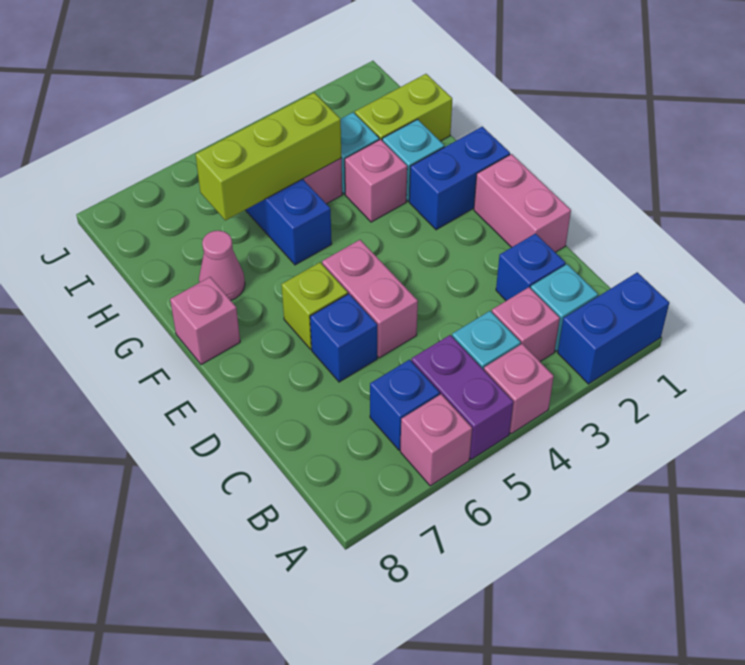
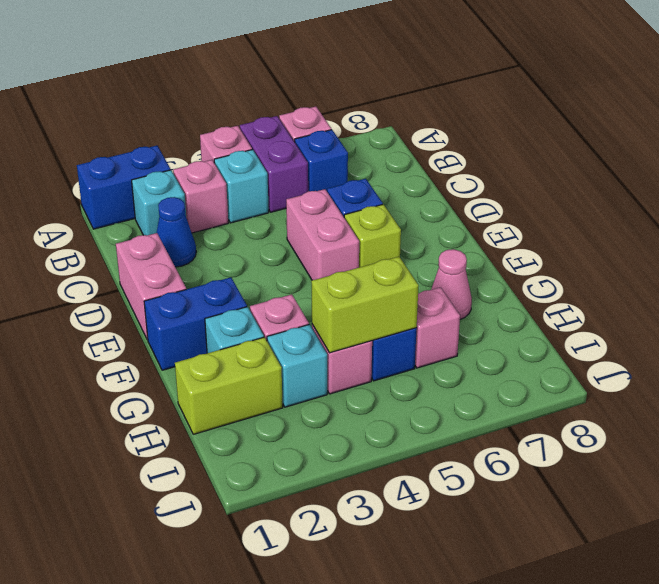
blue brick C2 level 1 -> blue cone C2 level 1
pink brick F8 level 1 -> pink brick H6 level 1
lime brick H4:H6 level 2 -> lime brick H4:H5 level 2

